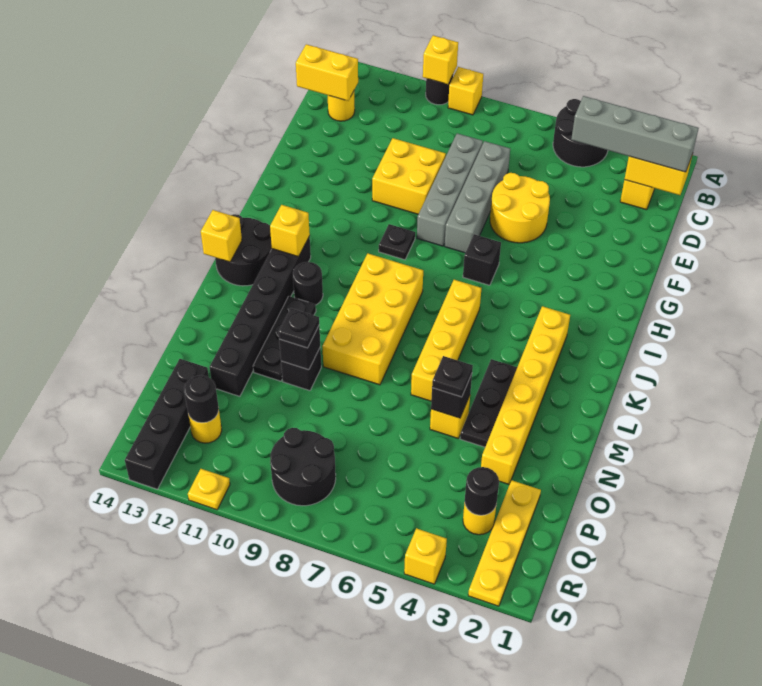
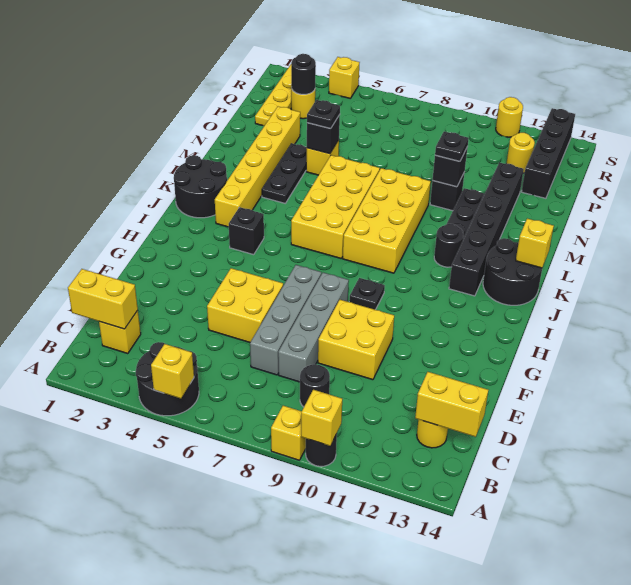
grey brick C1:C4 level 3 -> none
yellow round brick E5:F6 level 1 -> yellow brick E5:F6 level 1
black brick H6 level 1 -> black brick I4 level 1
yellow brick J6:M6 level 1 -> yellow brick J6:M7 level 1
yellow brick J12 level 2 -> yellow brick A5 level 2
black round brick Q8:R9 level 1 -> black round brick J1:K2 level 1
black round brick Q12 level 2 -> black round brick C9 level 1
yellow plate S11 level 1 -> yellow round brick S11 level 1

